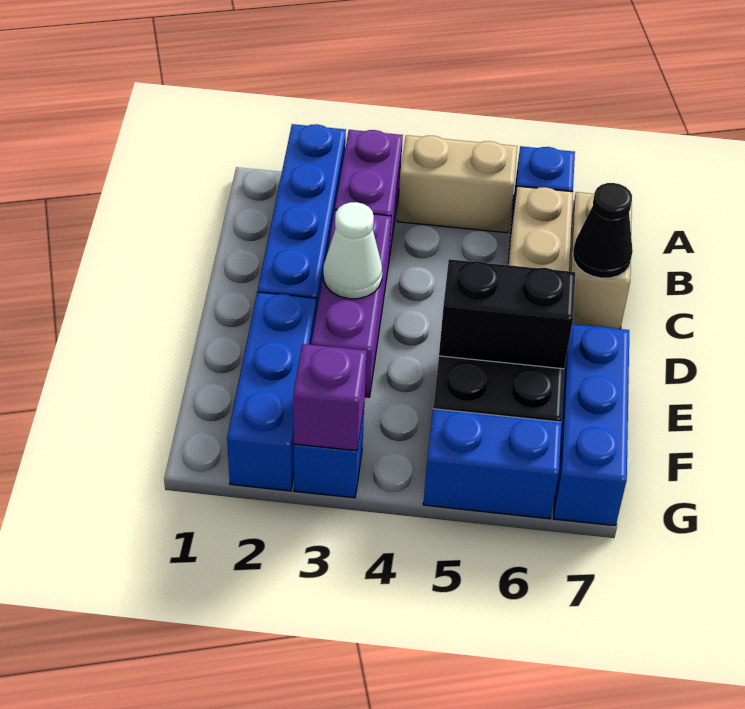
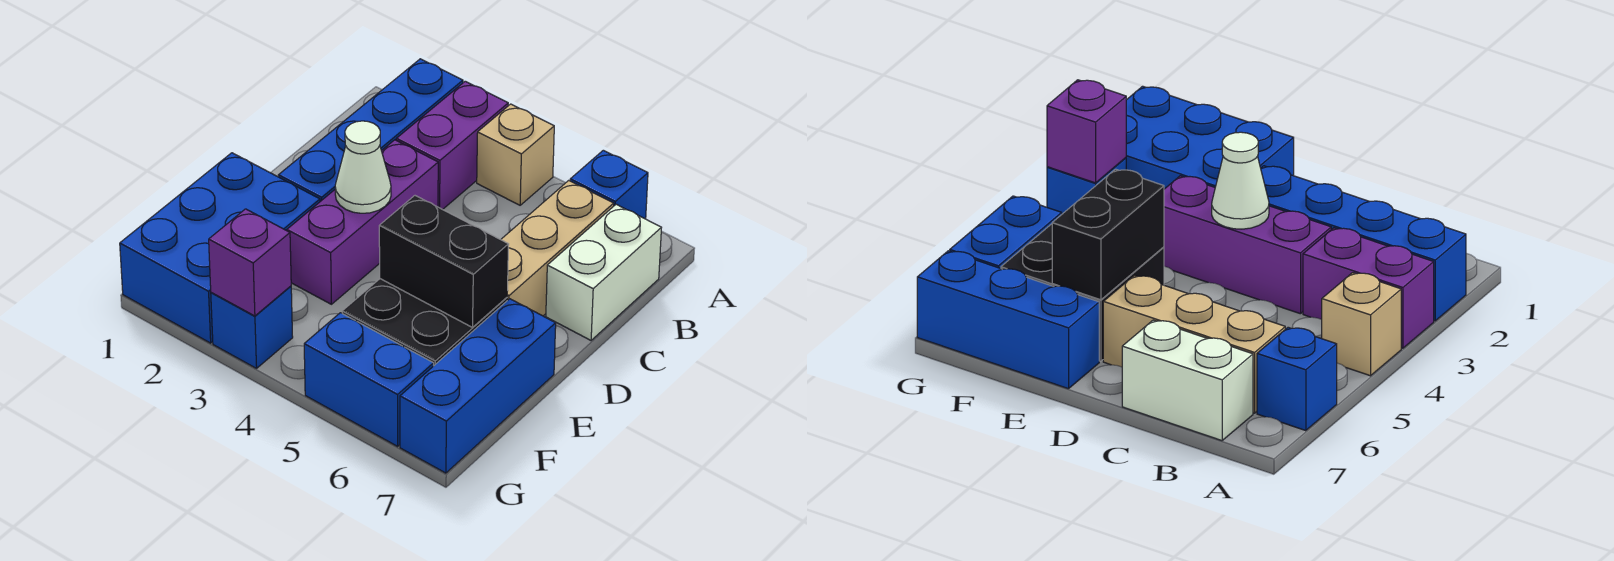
tan brick A4:A5 level 1 -> tan brick A4 level 1
tan brick B7:C7 level 1 -> white brick B7:C7 level 1
black cone C7 level 2 -> none
blue brick E2:G2 level 1 -> blue brick E1:G2 level 1

